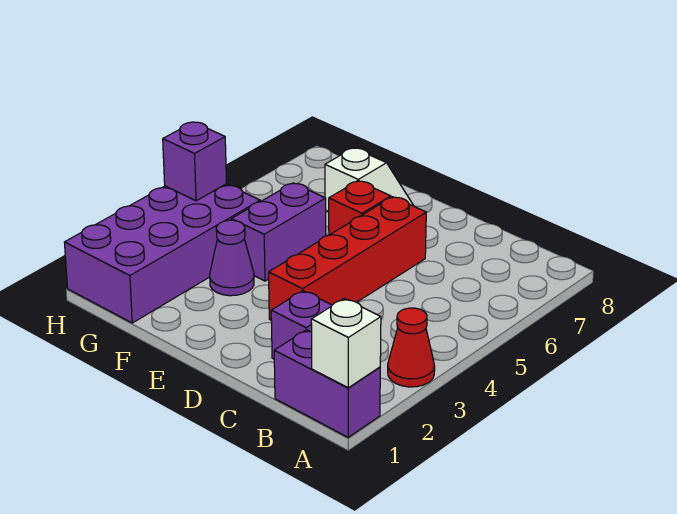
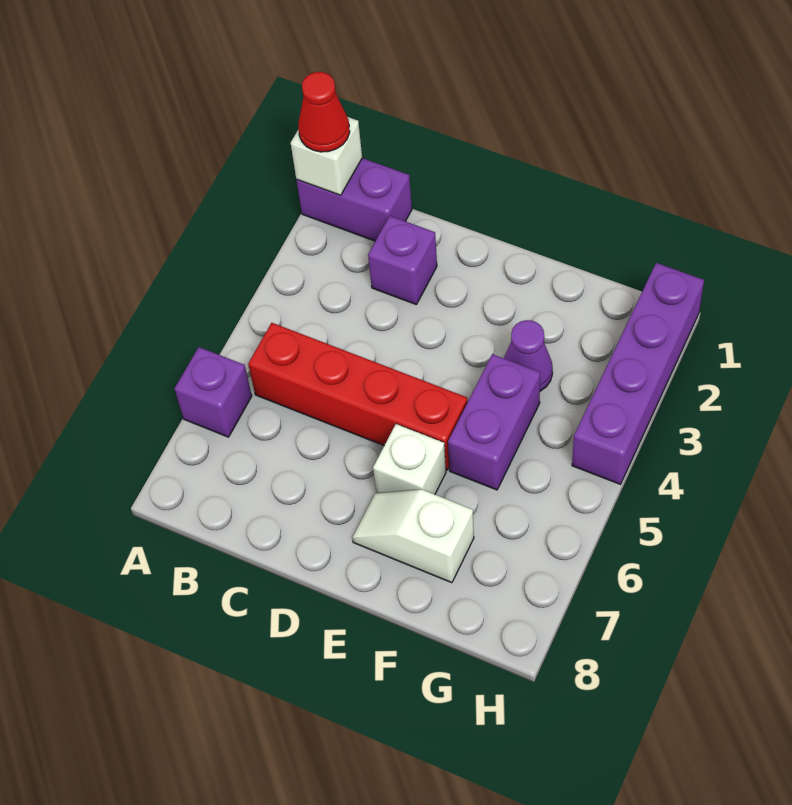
red cone A3 level 1 -> red cone A1 level 3
red brick D3:D6 level 1 -> red brick B5:E5 level 1
red brick E6 level 1 -> white brick E6 level 1
purple brick G1:H4 level 1 -> purple brick H1:H4 level 1
purple brick H4 level 2 -> purple brick A6 level 1

